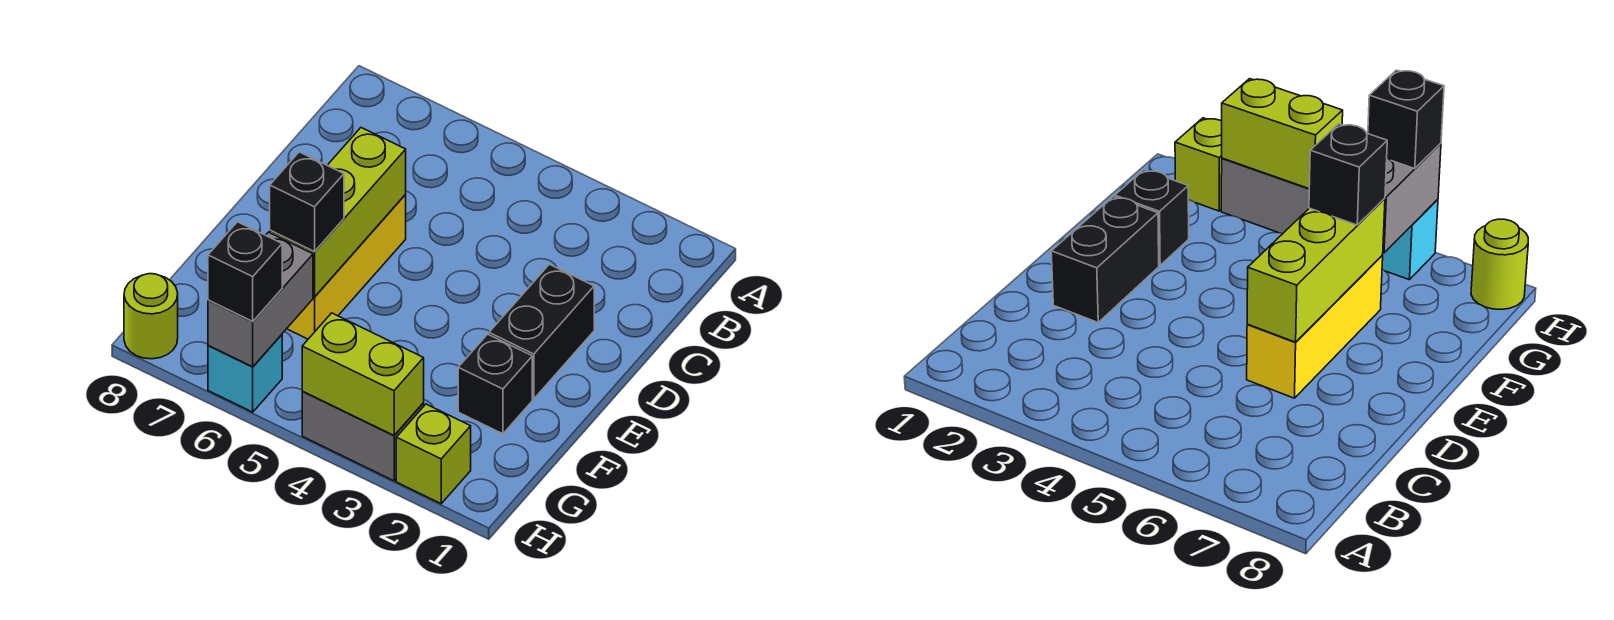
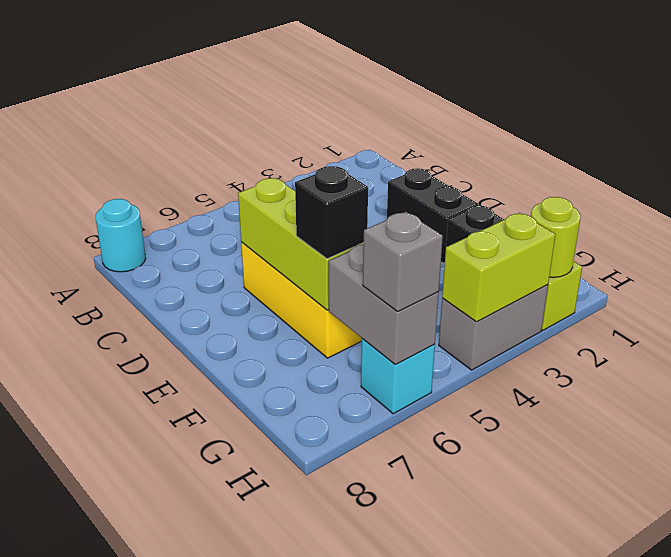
none -> cyan round brick A8 level 1
black brick H6 level 3 -> grey brick H6 level 3
lime round brick H8 level 1 -> lime round brick H2 level 2

